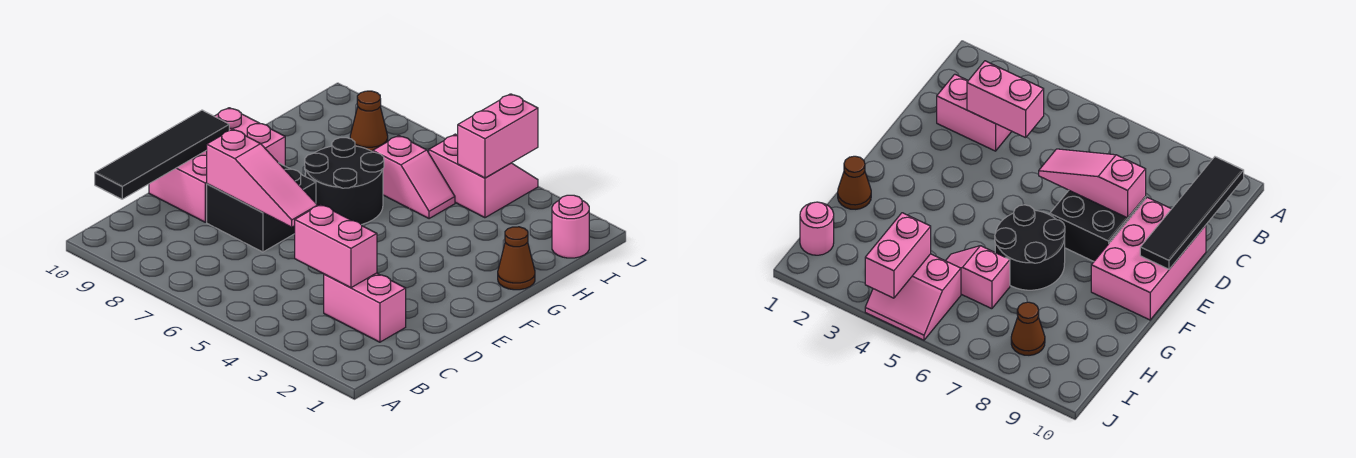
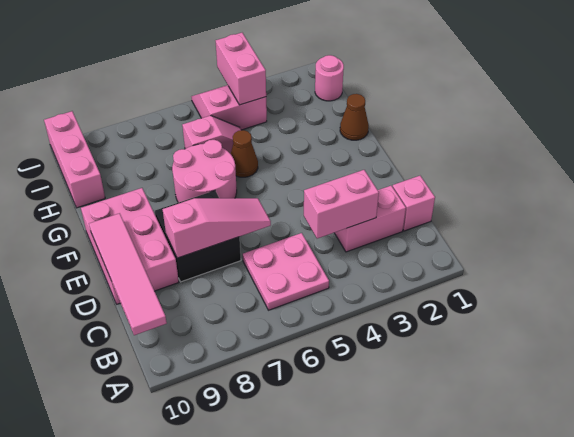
none -> pink plate B5:C6 level 1
black tile B10:E10 level 2 -> pink tile B10:E10 level 2
none -> pink brick C1 level 1
black round brick F6:G7 level 1 -> pink round brick F6:G7 level 1
none -> pink brick H10:J10 level 1
brown cone I8 level 1 -> brown cone G5 level 1

